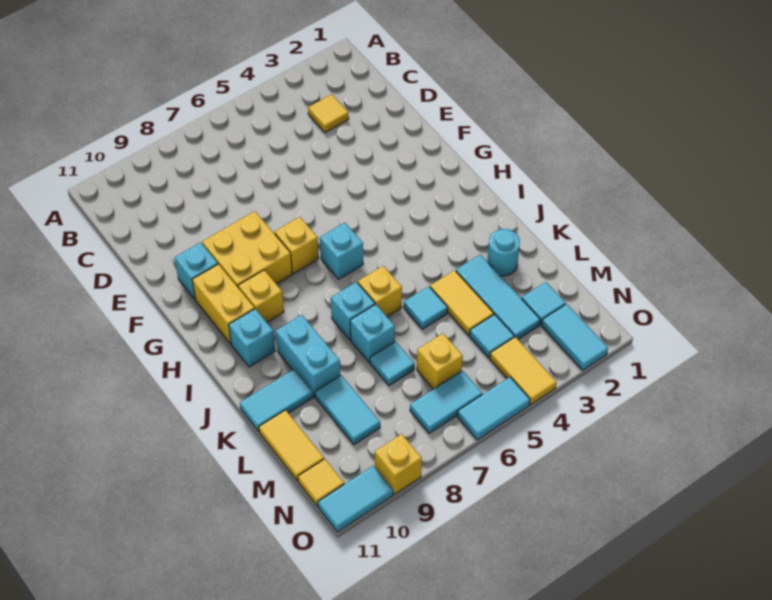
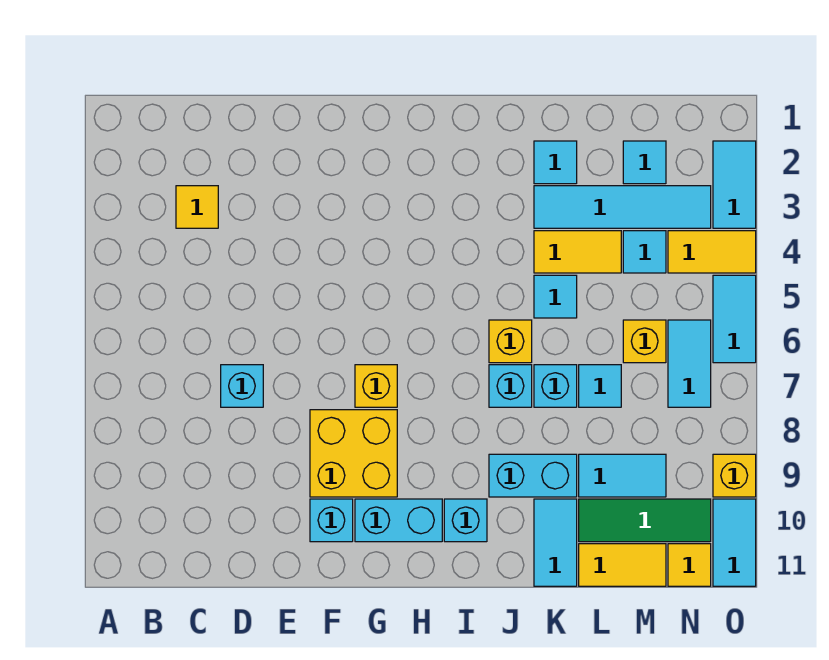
yellow brick G10:H10 level 1 -> cyan brick G10:H10 level 1
cyan brick H6 level 1 -> cyan brick D7 level 1
yellow brick H9 level 1 -> none
cyan round brick K2 level 1 -> cyan tile K2 level 1
cyan tile K3:M3 level 1 -> cyan tile K3:N3 level 1
none -> green tile L10:N10 level 1
cyan tile N2:O2 level 1 -> cyan tile O2:O3 level 1

